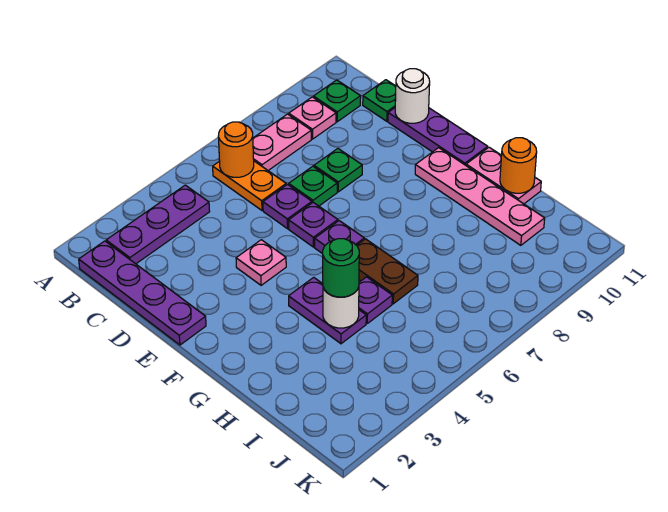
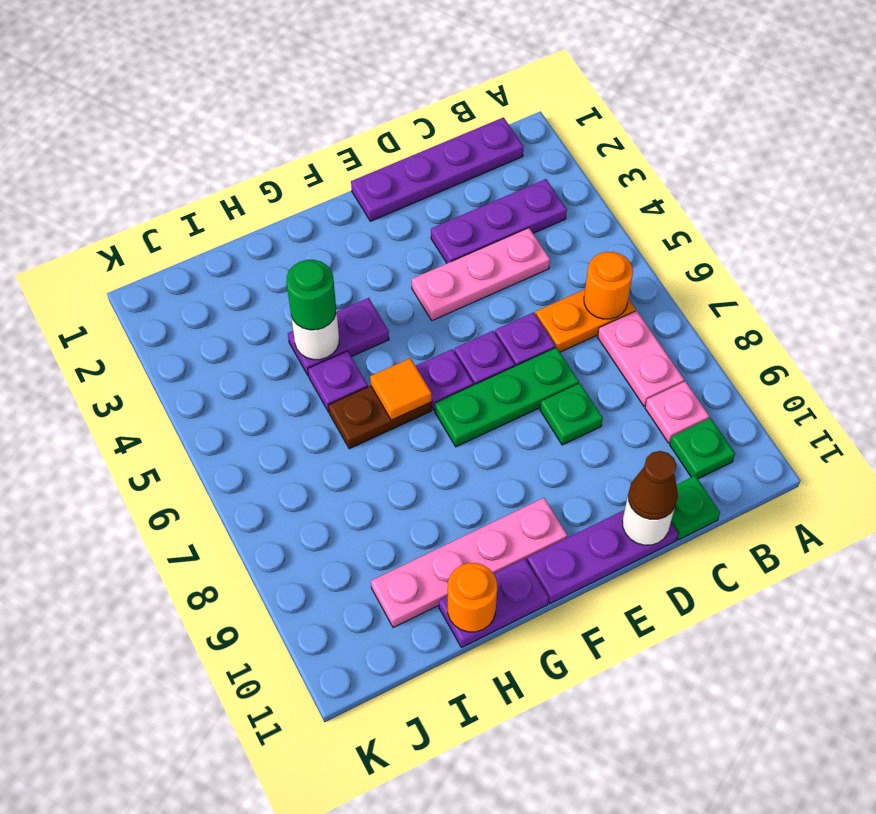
purple plate B2:B4 level 1 -> purple plate B3:D3 level 1
green plate D7 level 1 -> green plate D7:F7 level 1
none -> brown cone D11 level 3
pink plate E4 level 1 -> pink plate C4:E4 level 1
none -> orange tile G6 level 2
pink plate G11:H11 level 1 -> purple plate G11:H11 level 1

